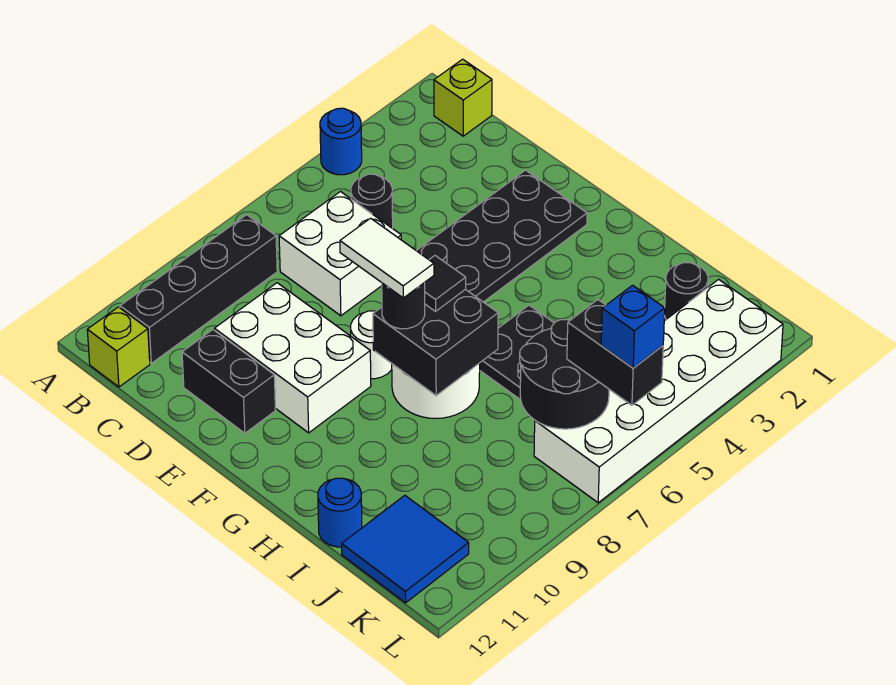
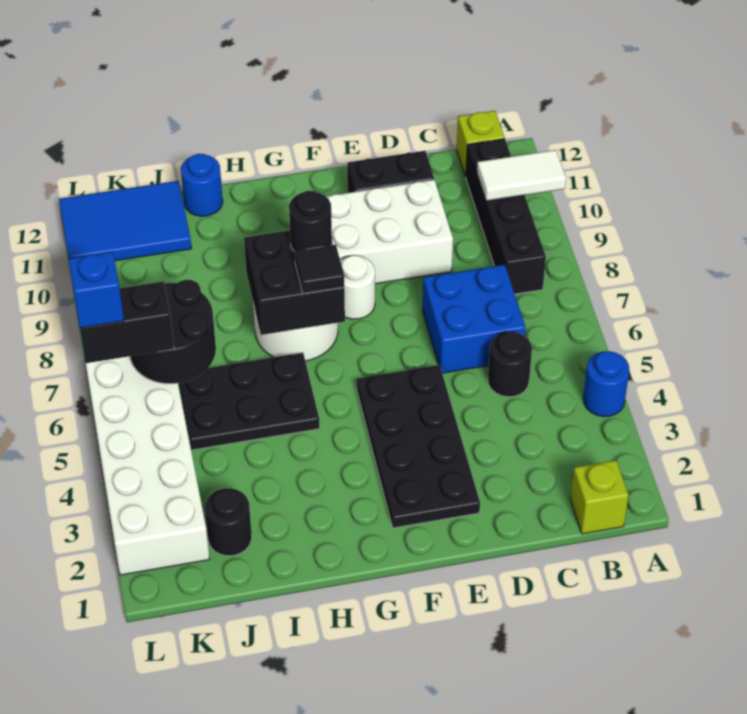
white brick C6:D7 level 1 -> blue brick C6:D7 level 1
white tile F8:G8 level 4 -> white tile A10:B10 level 2
blue tile J11:K12 level 1 -> blue tile J11:L12 level 1

